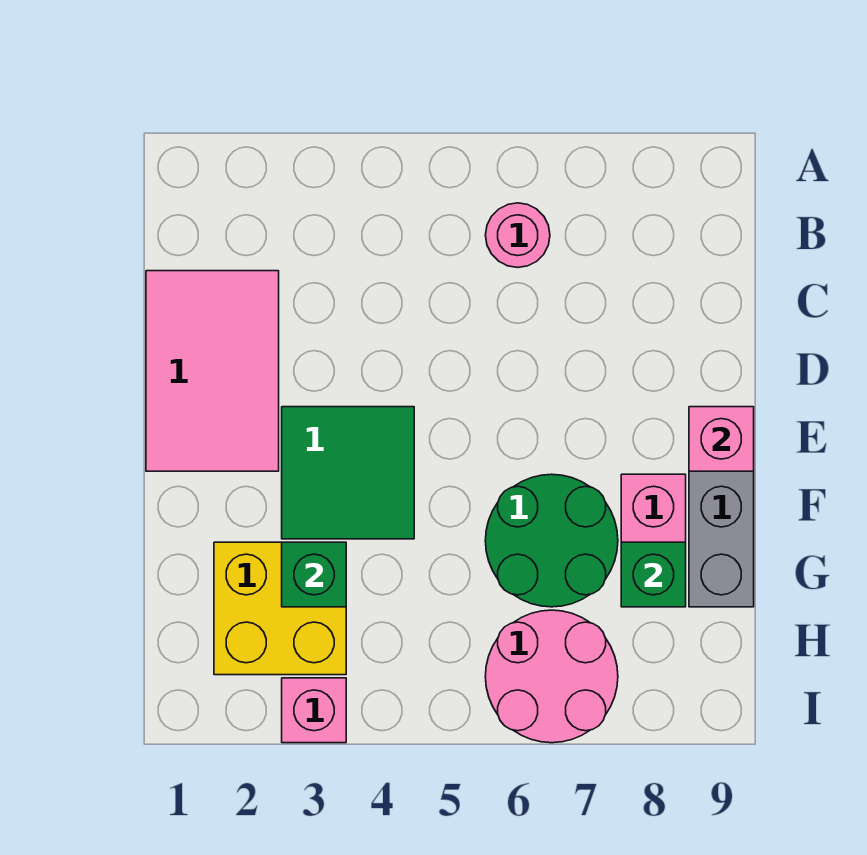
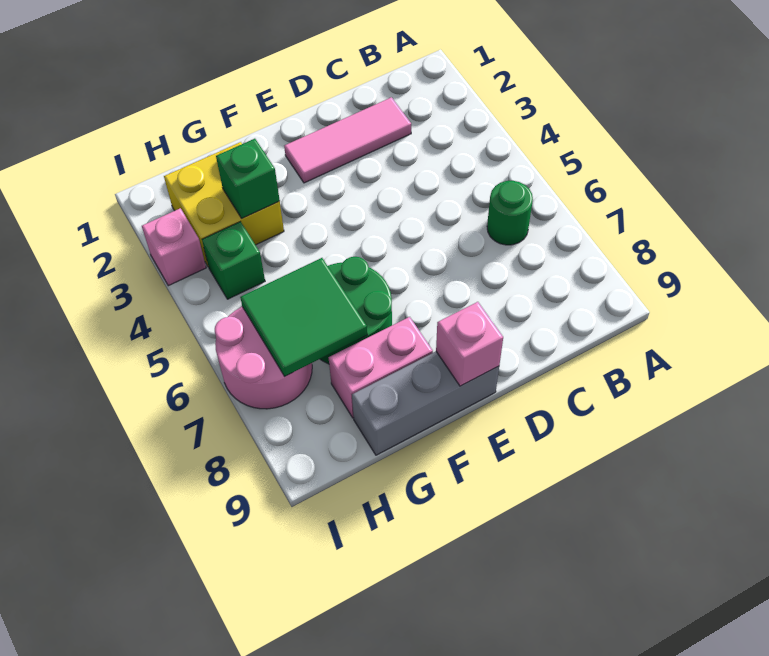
pink round brick B6 level 1 -> green round brick B6 level 1
pink tile C1:E2 level 1 -> pink tile C2:E2 level 1
green tile E3:F4 level 1 -> green tile G6:H7 level 2
green brick G8 level 2 -> green brick H4 level 1

